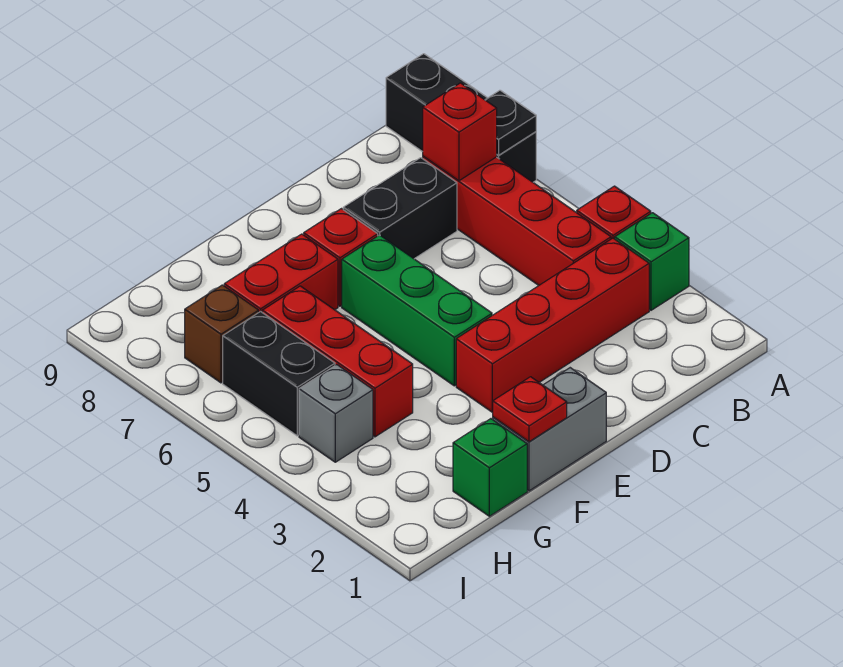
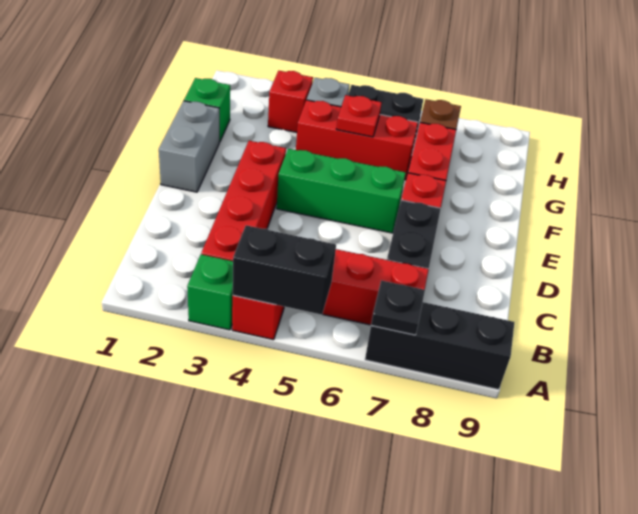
none -> black brick A4:A5 level 2
red brick B7 level 2 -> red brick H3 level 1
red plate F1 level 2 -> red plate G5 level 2

